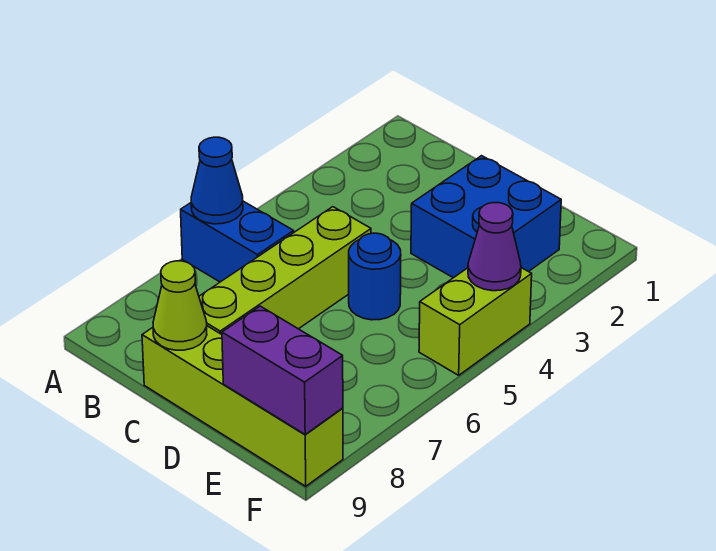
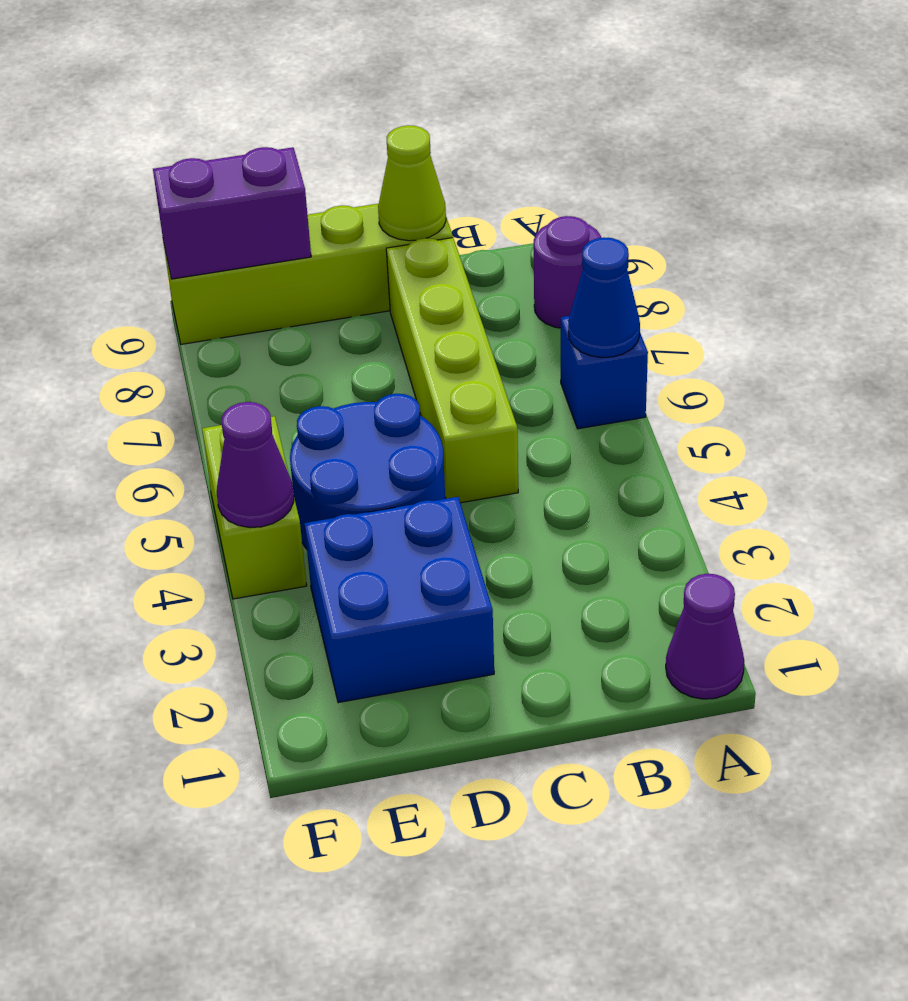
none -> purple cone A1 level 1
blue brick A6:B6 level 1 -> blue brick A6 level 1
none -> purple round brick A8 level 1
blue round brick D5 level 1 -> blue round brick D4:E5 level 1

